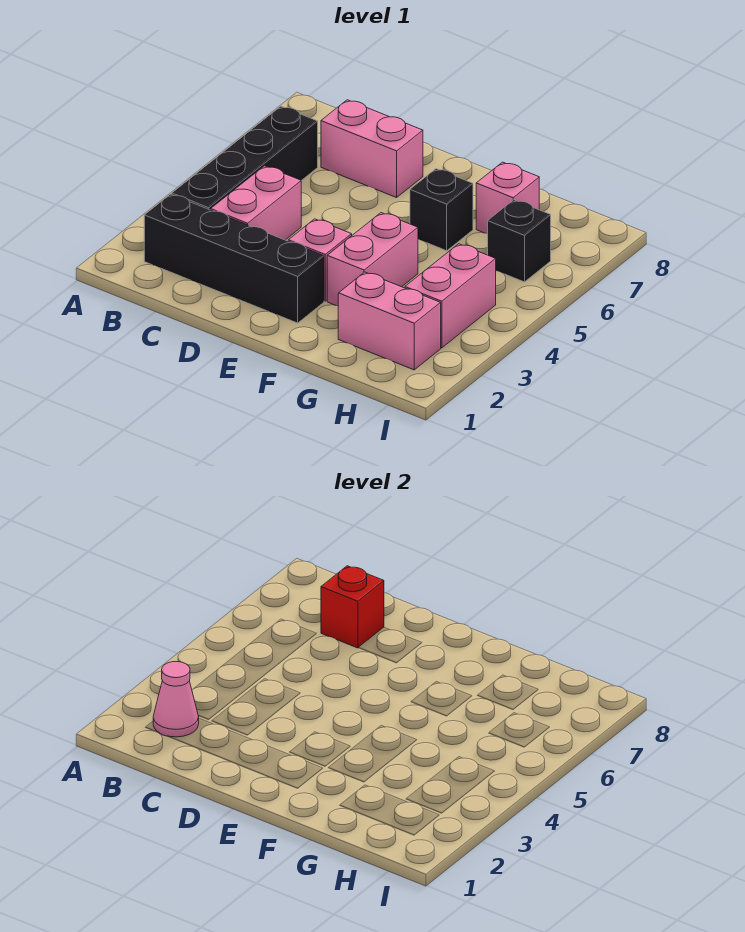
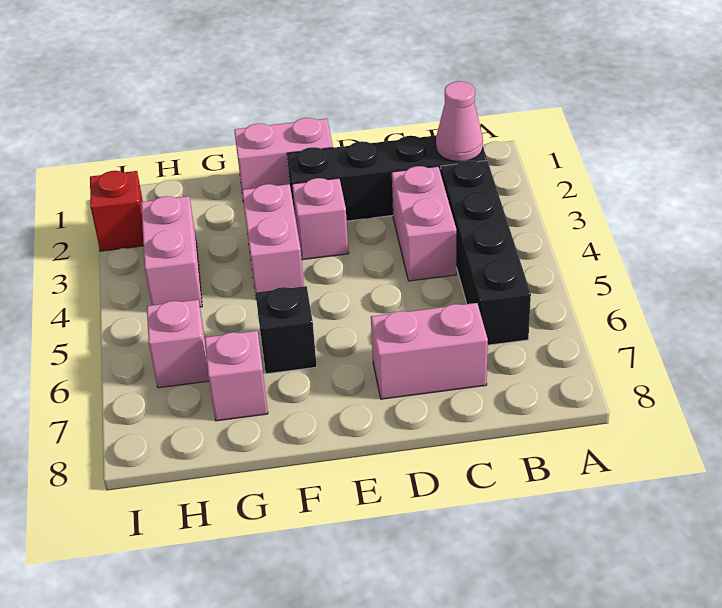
red brick C7 level 2 -> red brick I2 level 1
pink brick G2:H2 level 1 -> pink brick E1:F1 level 1
black brick H6 level 1 -> pink brick H6 level 1

